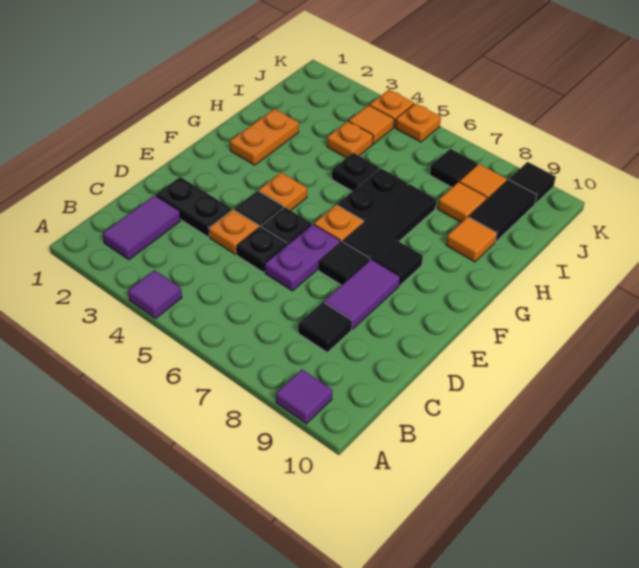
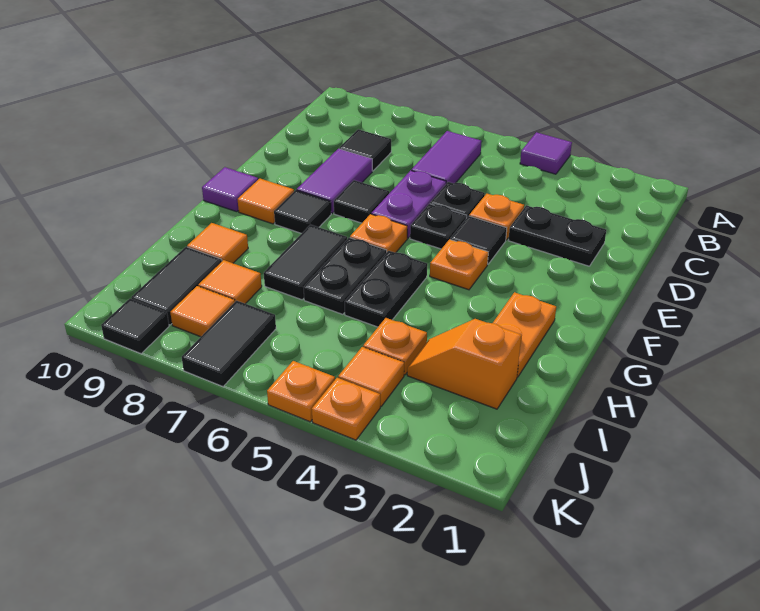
purple tile A9 level 1 -> purple tile F10 level 1
purple tile B2:C2 level 1 -> purple tile B6:C6 level 1
black tile F7:H7 level 1 -> black tile G7:H7 level 1
none -> orange tile F9 level 1
black plate H5 level 1 -> black plate G5:H5 level 1
none -> orange slope I2:I3 level 1 top 2
black tile J7 level 1 -> black tile J7:K7 level 1

